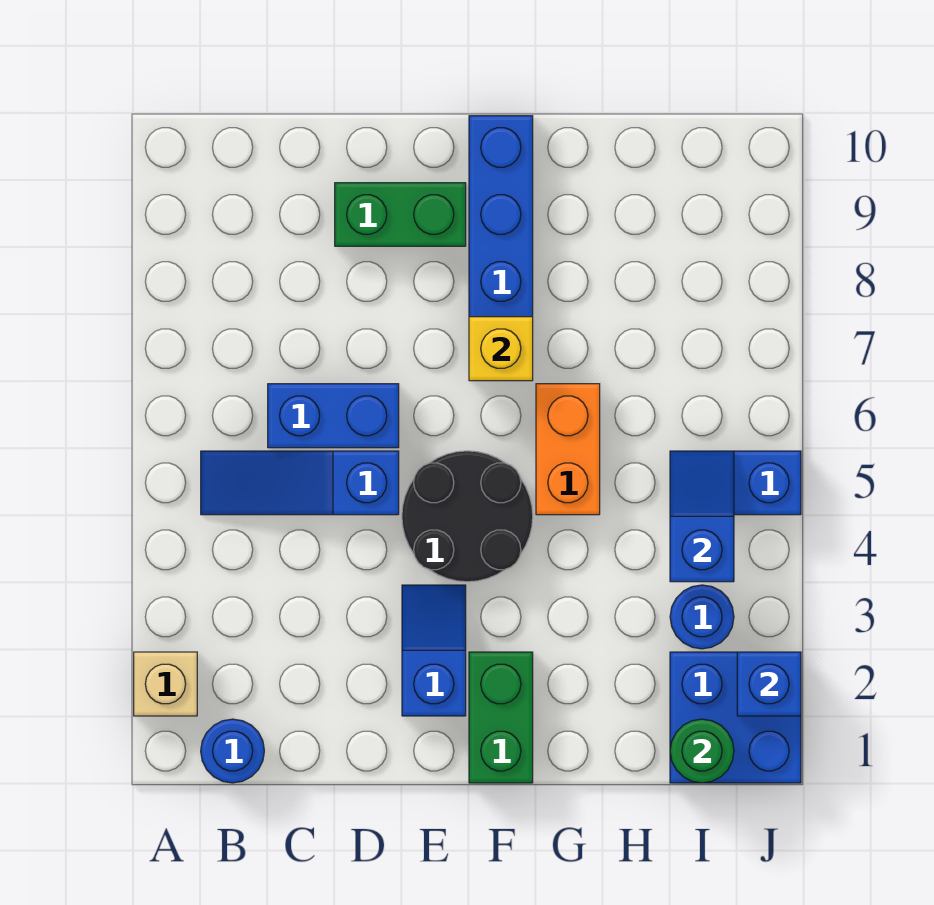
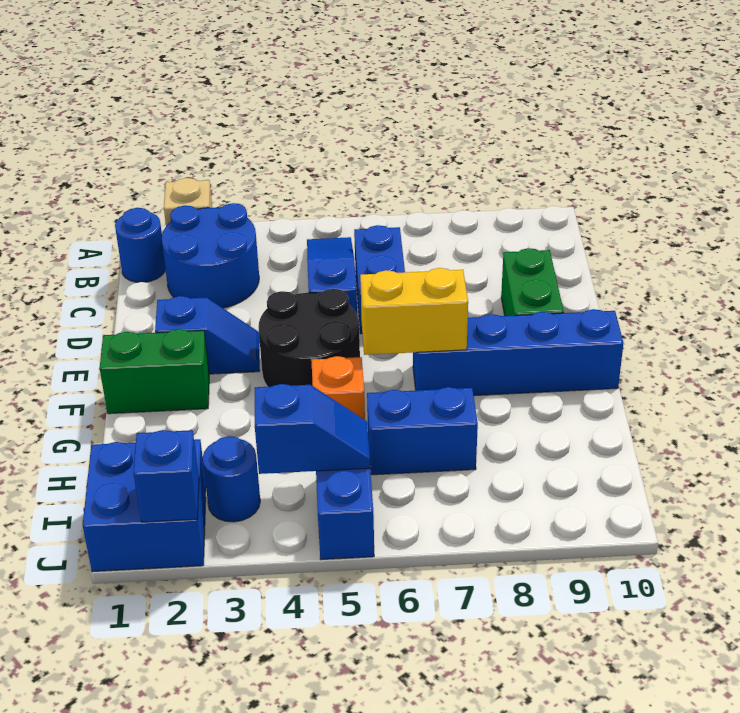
none -> blue round brick B2:C3 level 1
yellow brick F7 level 2 -> yellow brick F6:F7 level 2
orange brick G5:G6 level 1 -> orange brick G5 level 1
none -> blue brick H6:H7 level 1
green round brick I1 level 2 -> none

